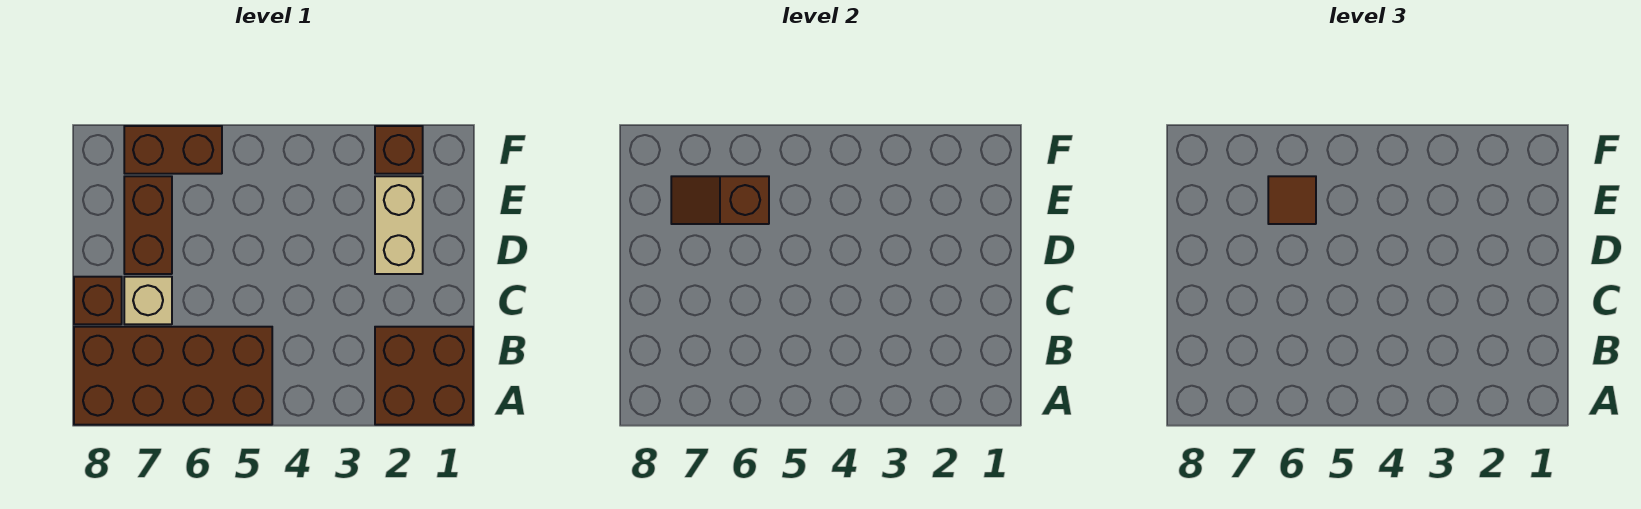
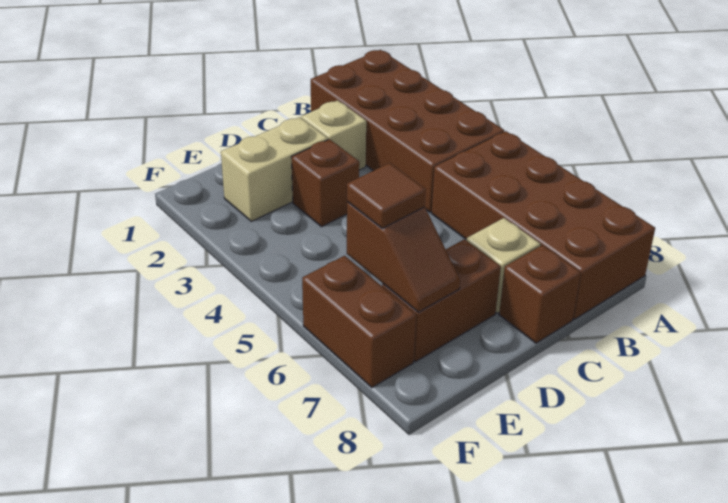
brown brick A1:B2 level 1 -> brown brick A1:B4 level 1
none -> tan brick C2 level 1
brown brick F2 level 1 -> brown brick D3 level 1

